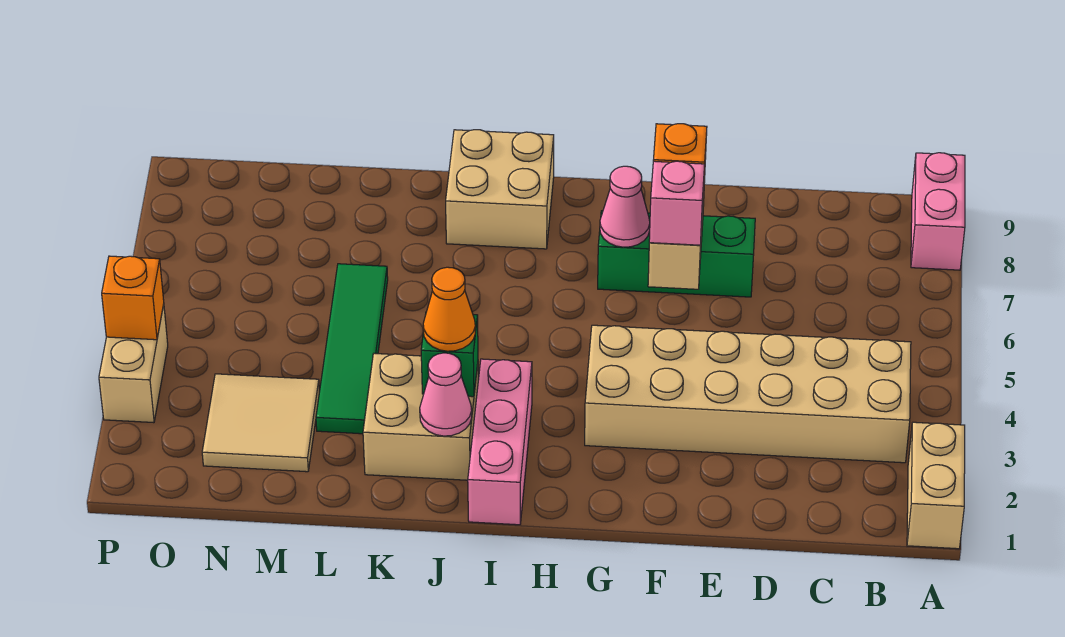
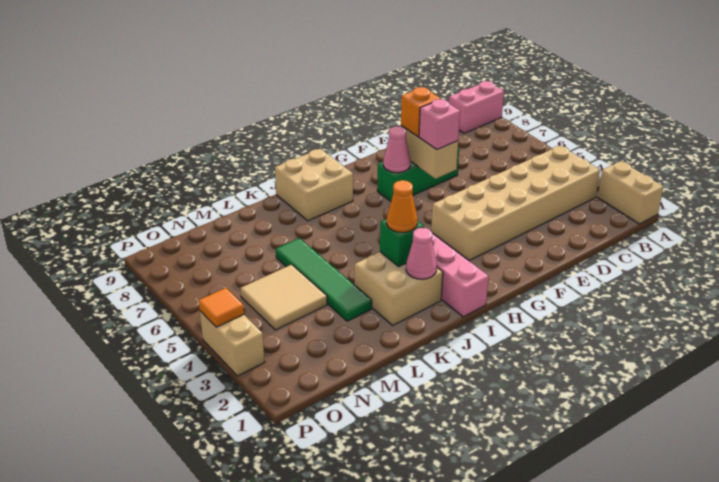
pink brick A8:A9 level 1 -> pink brick A9:B9 level 1
tan tile M2:N3 level 1 -> tan tile M4:N5 level 1
orange brick P4 level 2 -> orange tile P4 level 2

